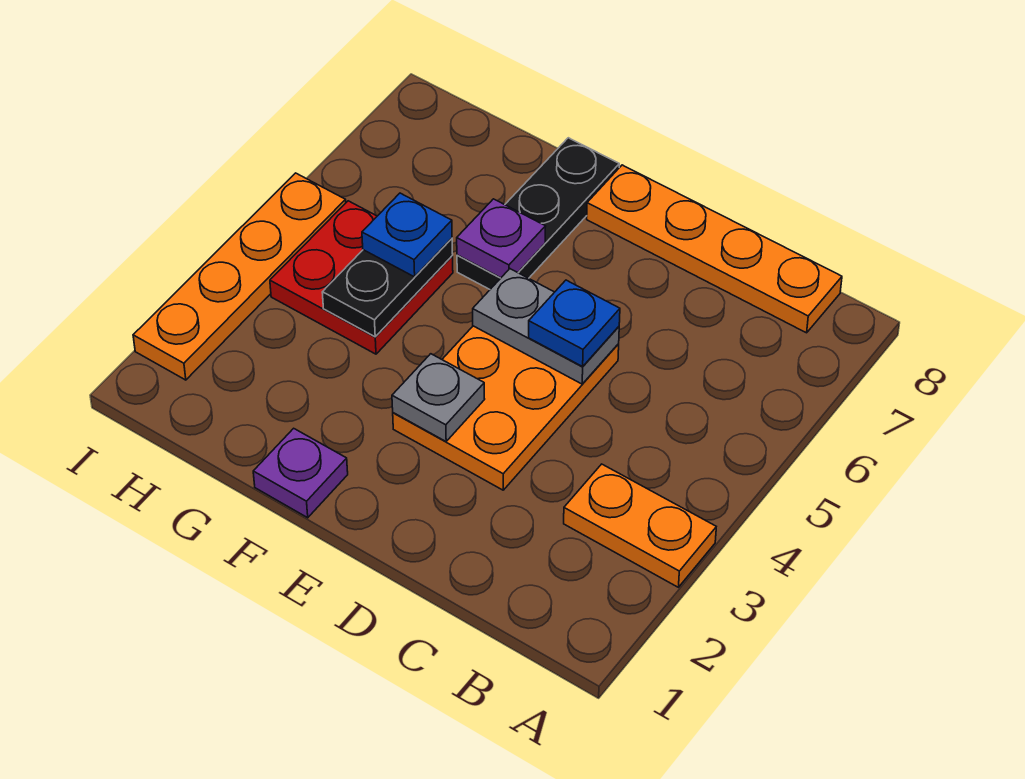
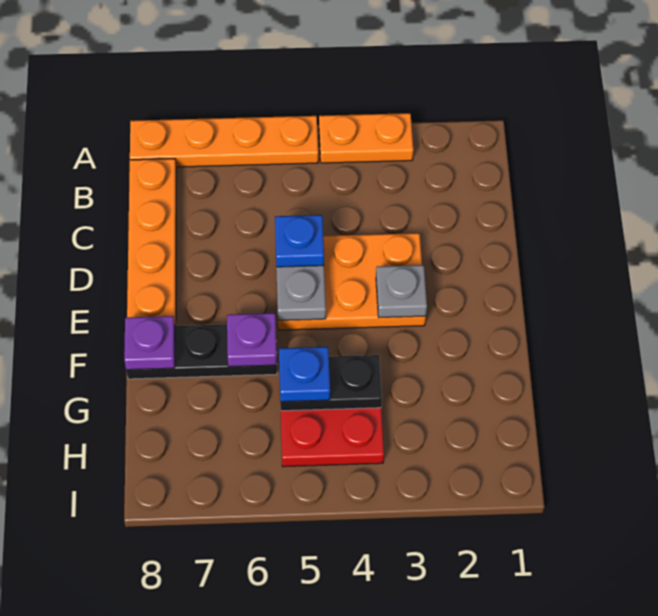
orange plate A3:B3 level 1 -> orange plate A3:A4 level 1
purple plate F1 level 1 -> purple plate F8 level 2
orange plate I2:I5 level 1 -> orange plate A5:A8 level 1

